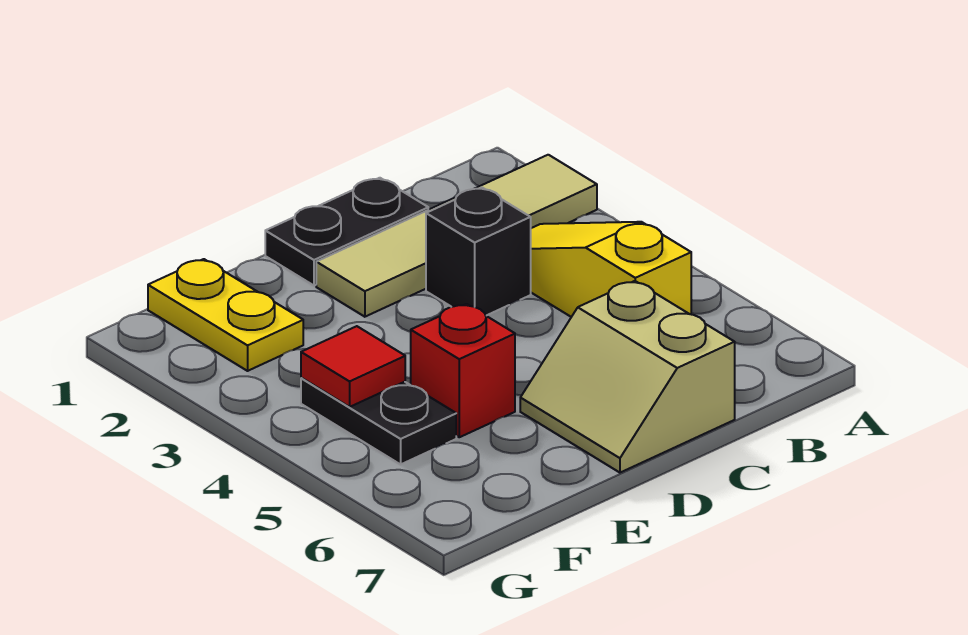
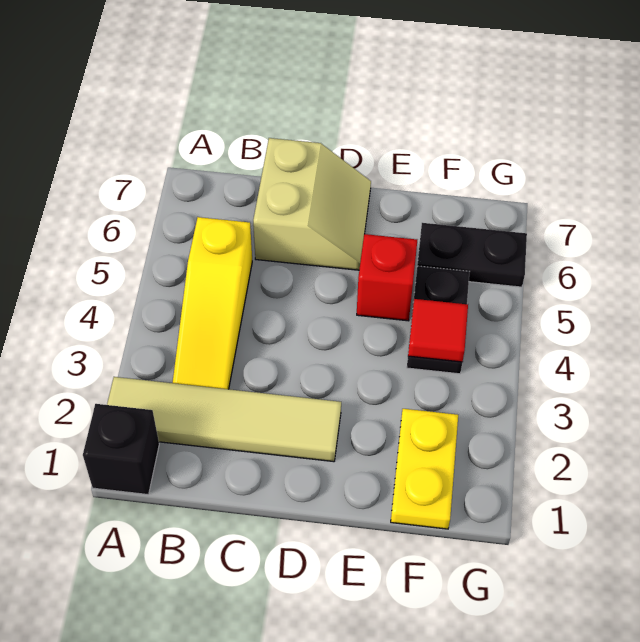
black plate C1:D1 level 1 -> black plate F6:G6 level 1
black brick C3 level 1 -> black brick A1 level 1

